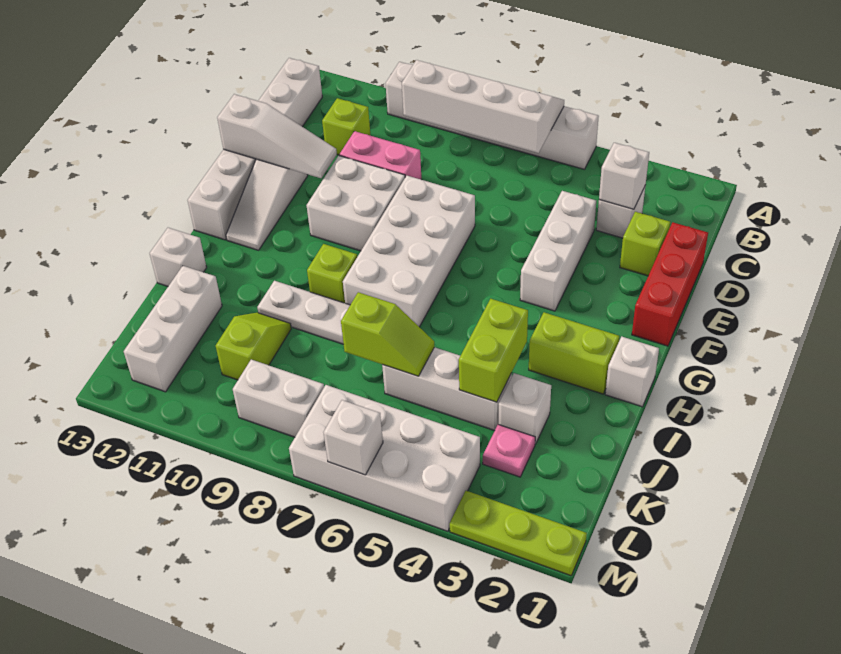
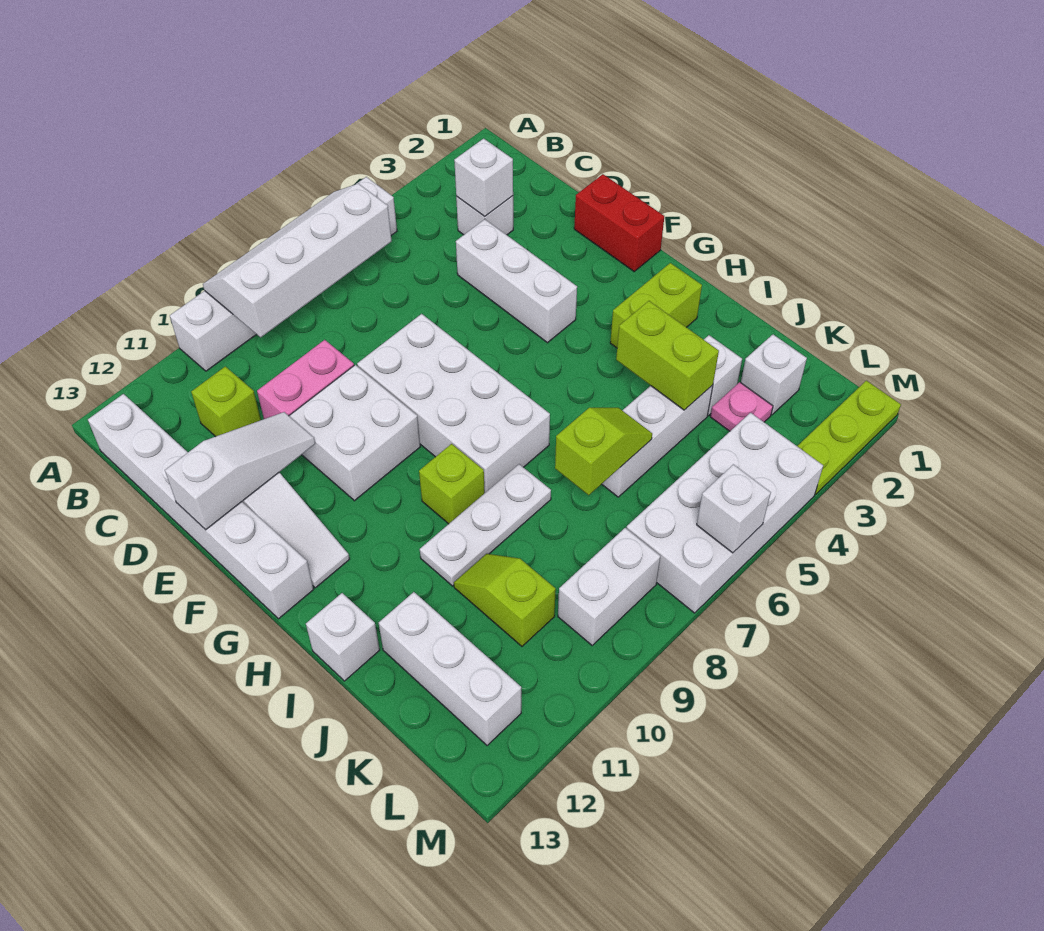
red brick D1:F1 level 1 -> red brick E1:F1 level 1
lime brick D2 level 1 -> none
white brick H1 level 1 -> white brick K2 level 1

